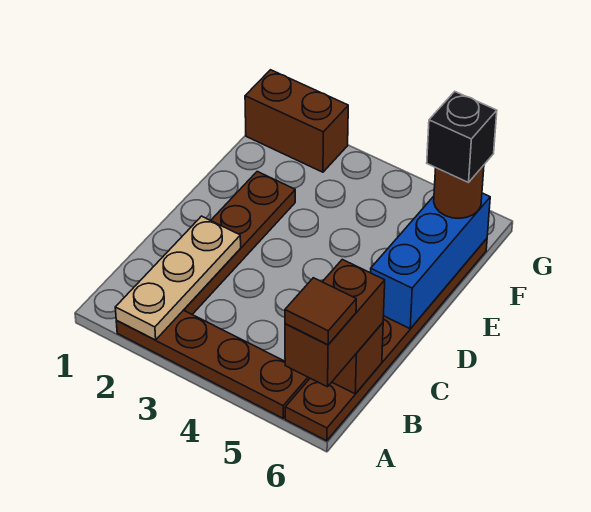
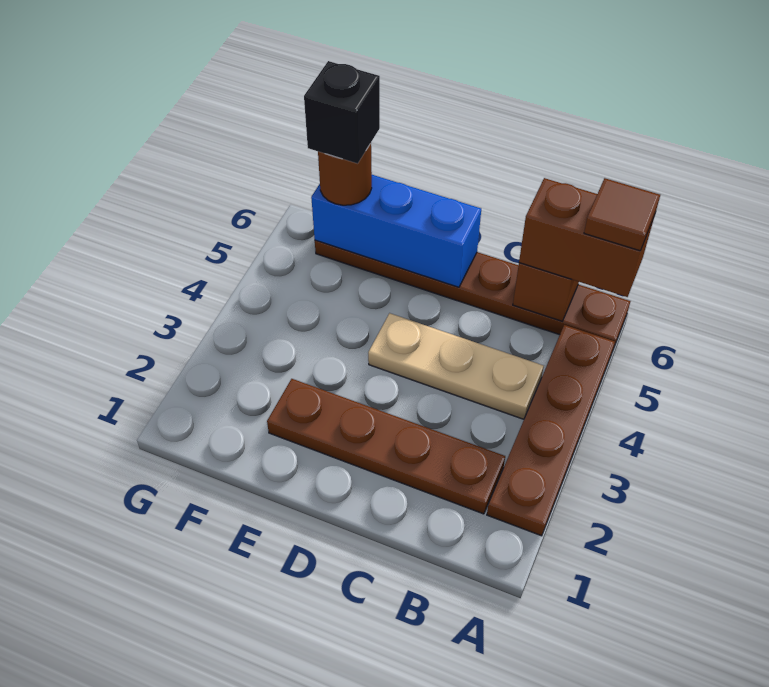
tan plate A2:C2 level 2 -> tan plate B4:D4 level 1
brown brick G1:G2 level 1 -> none

